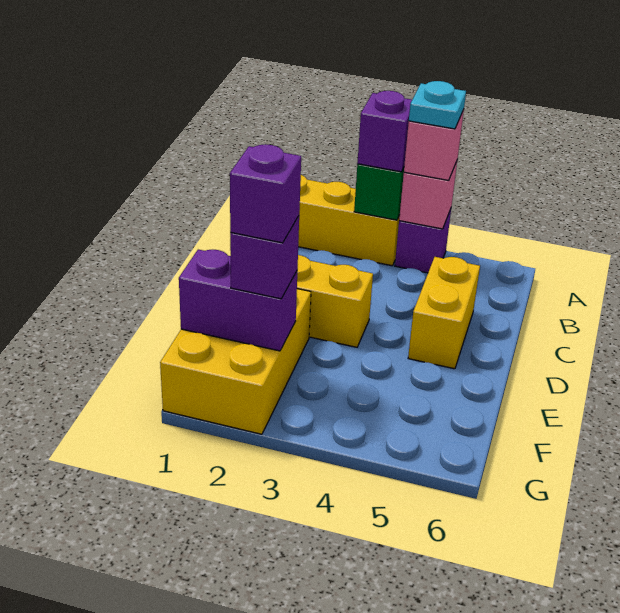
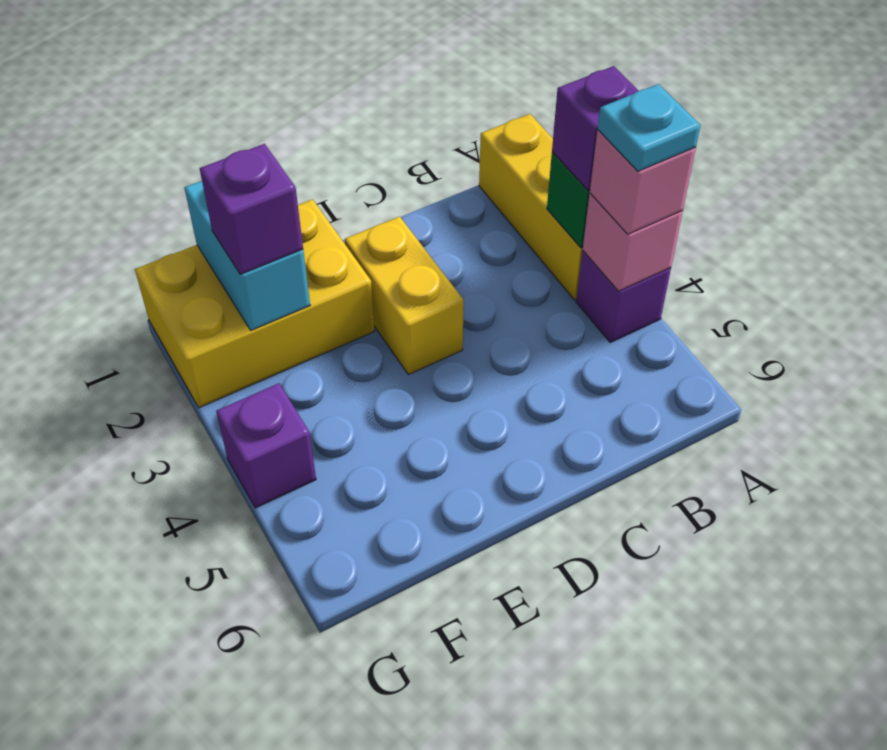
yellow brick C5:D5 level 1 -> none
purple brick F1:F2 level 2 -> cyan brick F1:F2 level 2
purple brick F2 level 4 -> purple brick G4 level 1

